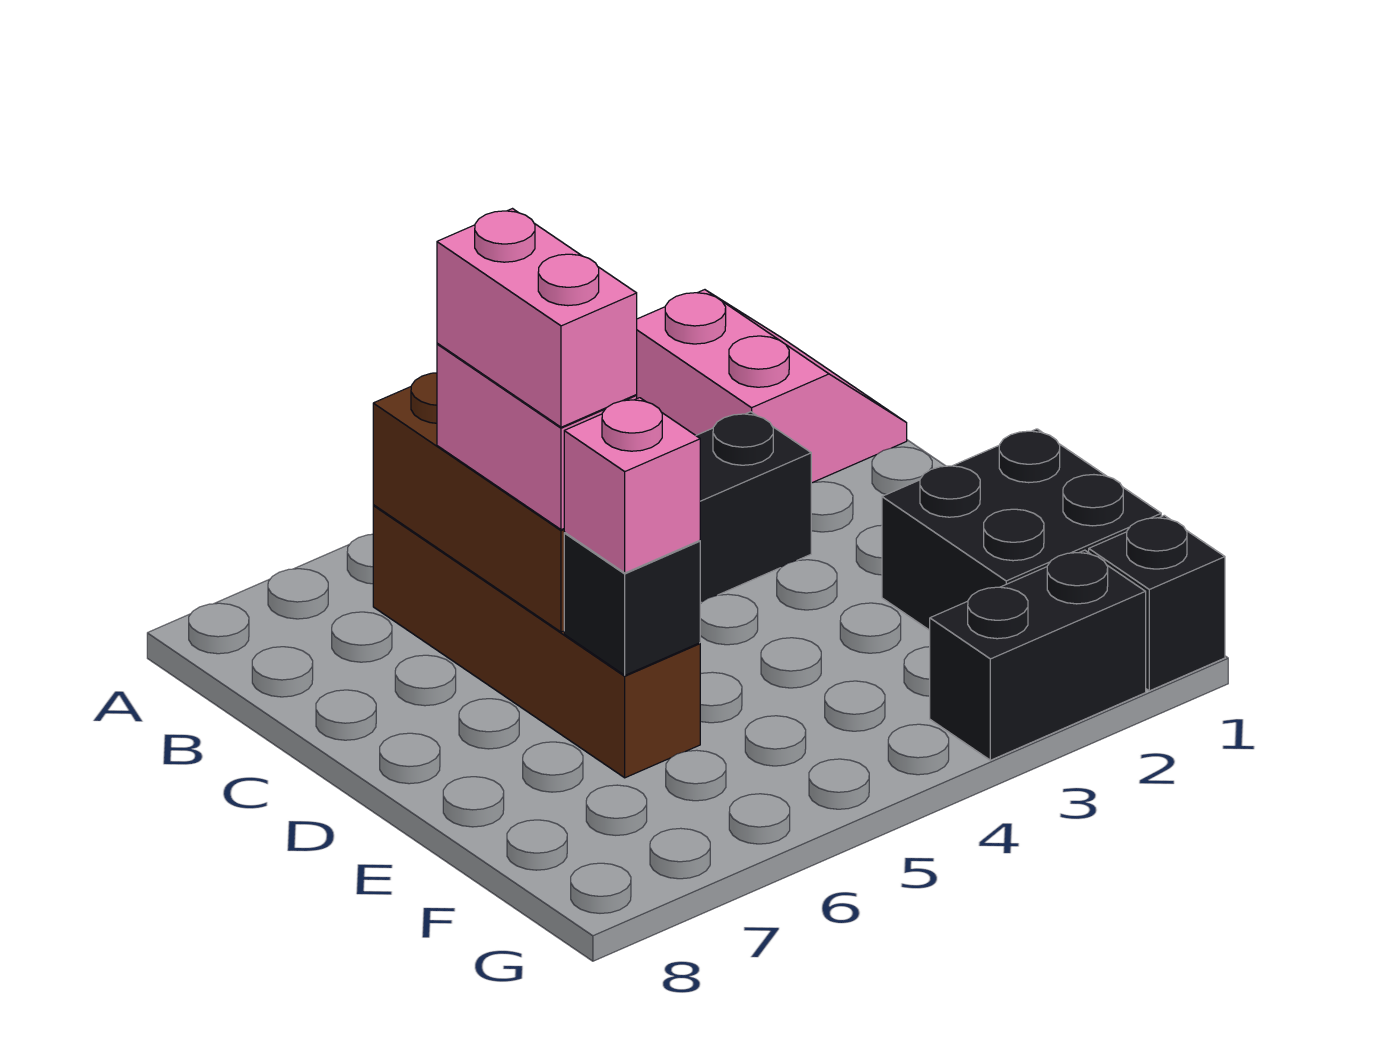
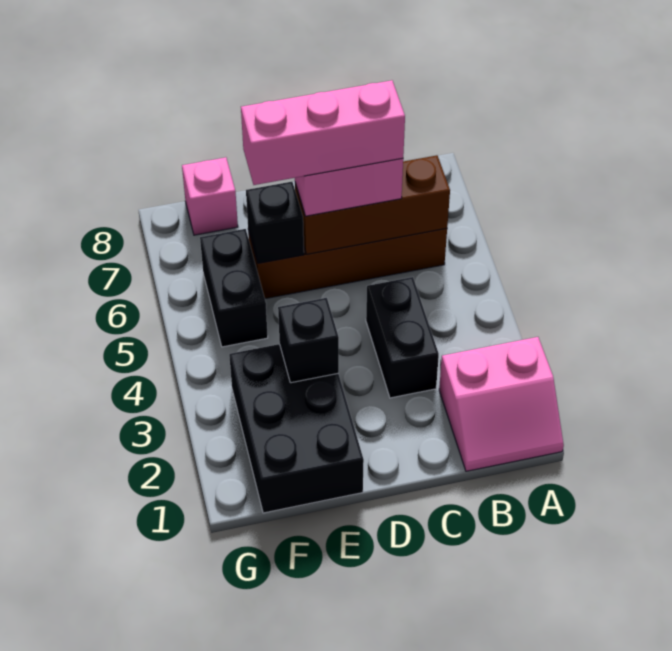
pink brick C6:D6 level 4 -> pink brick C6:E6 level 4
black brick E1:F2 level 1 -> black brick E1:F3 level 1
pink brick E6 level 3 -> pink brick F8 level 1
black brick G1 level 1 -> black brick E3 level 2
black brick G2:G3 level 1 -> black brick F5:F6 level 1

